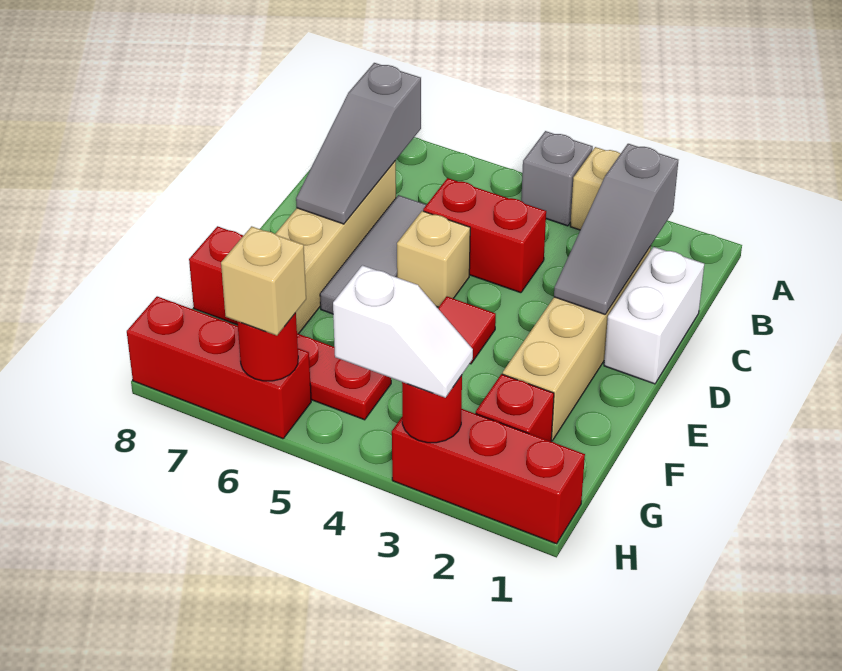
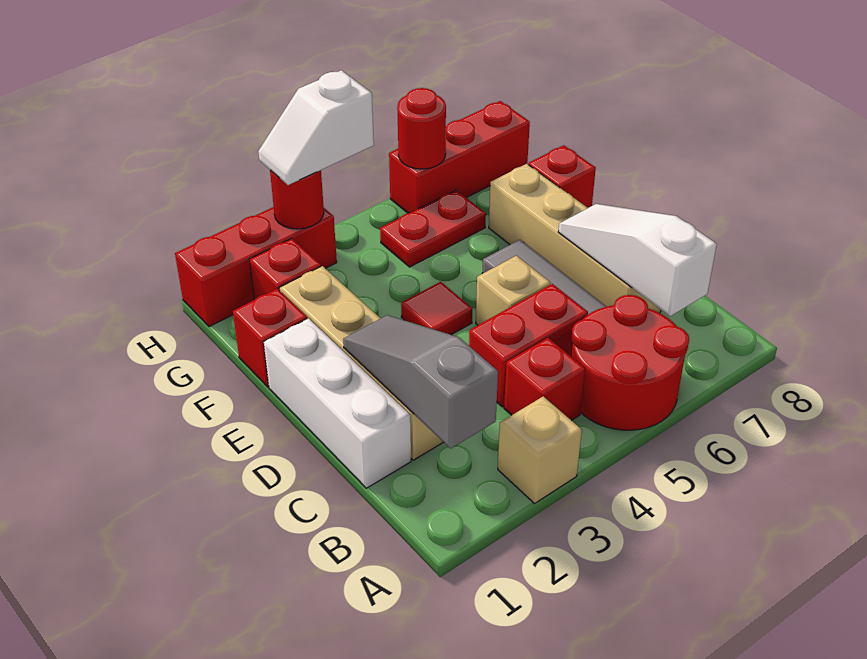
grey brick A4 level 1 -> none
none -> red round brick A5:B6 level 1
none -> red brick B4 level 1
grey slope B7:D7 level 2 top B -> white slope B7:D7 level 2 top B
white brick C1:D1 level 1 -> white brick C1:E1 level 1
none -> red brick F1 level 1
tan brick H6 level 3 -> none

